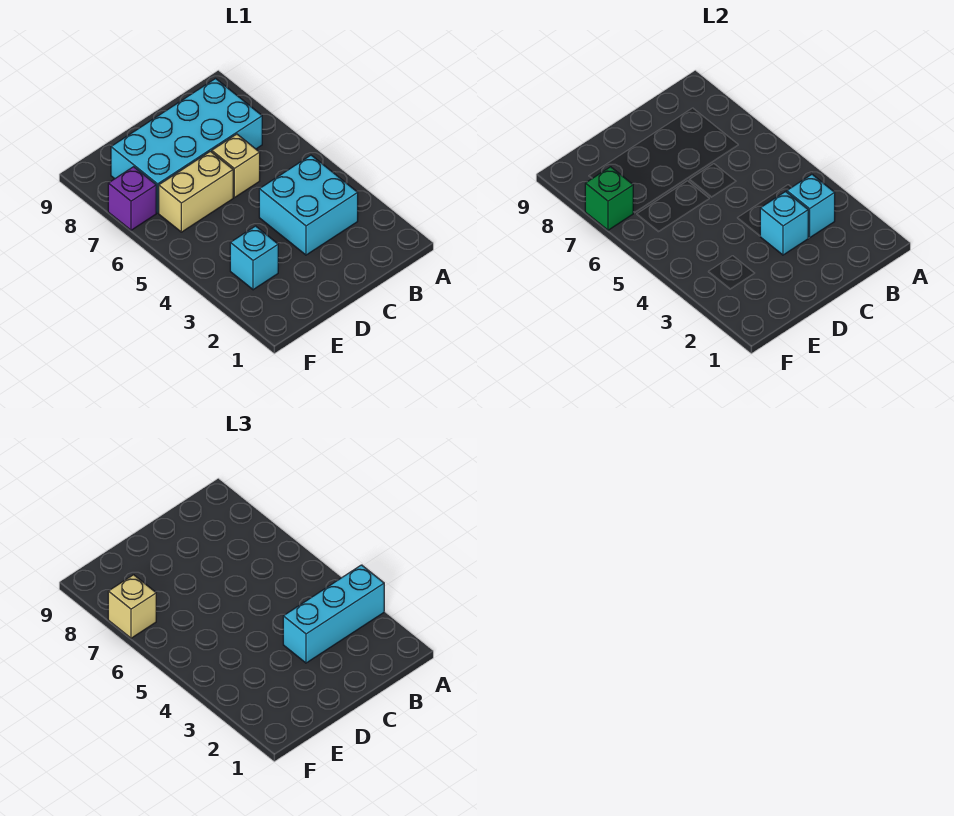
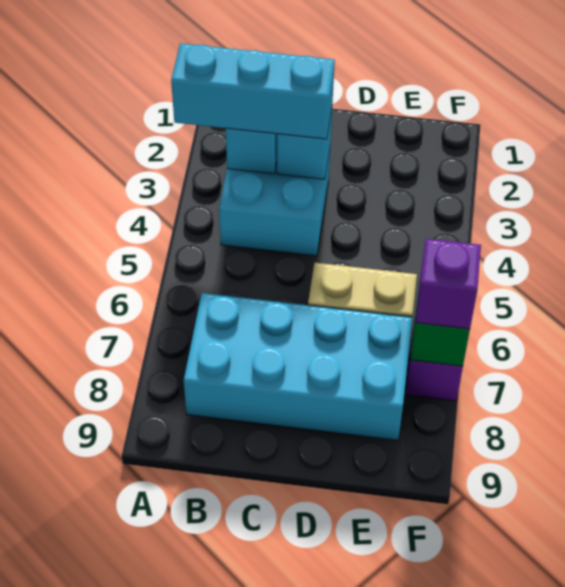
tan brick C6 level 1 -> none
cyan brick E3 level 1 -> none
tan brick F7 level 3 -> purple brick F7 level 3

